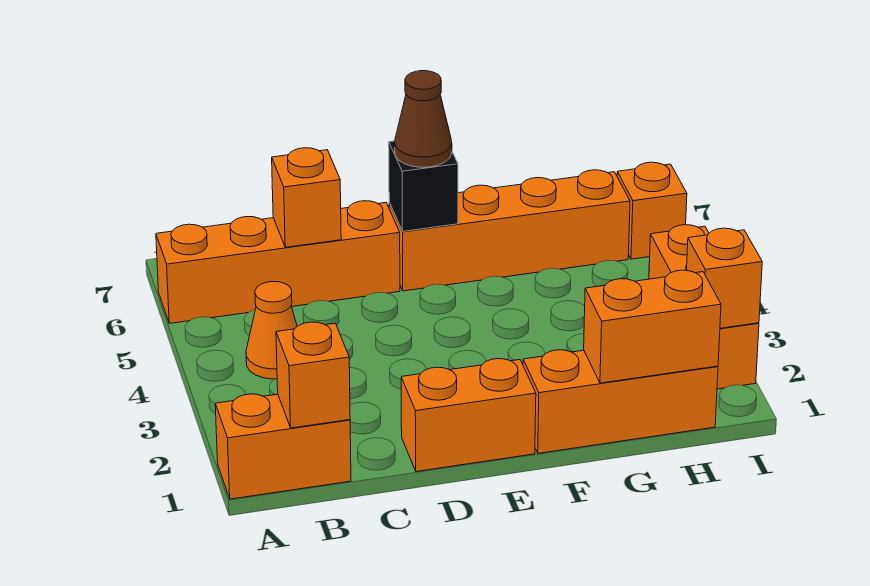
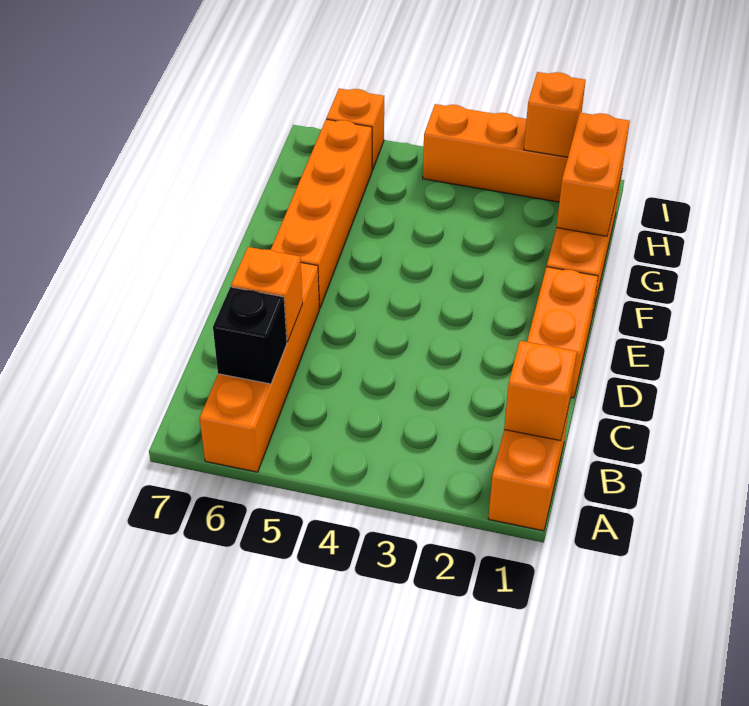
orange cone B4 level 1 -> none
black brick E6 level 2 -> black brick B6 level 2
brown cone E6 level 3 -> none

